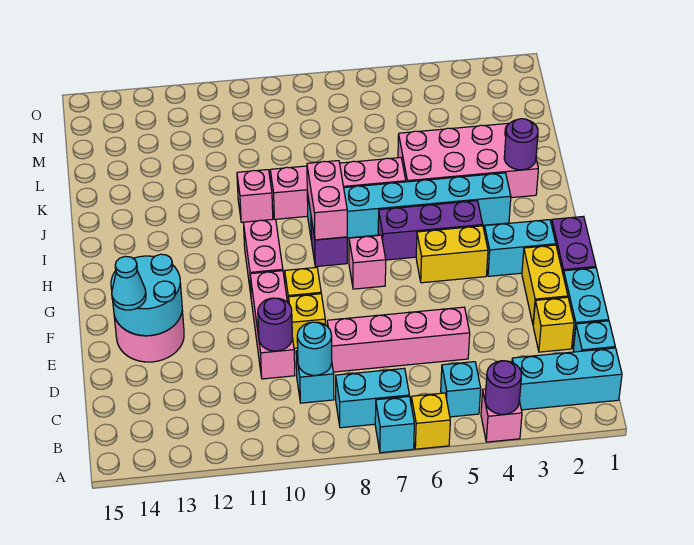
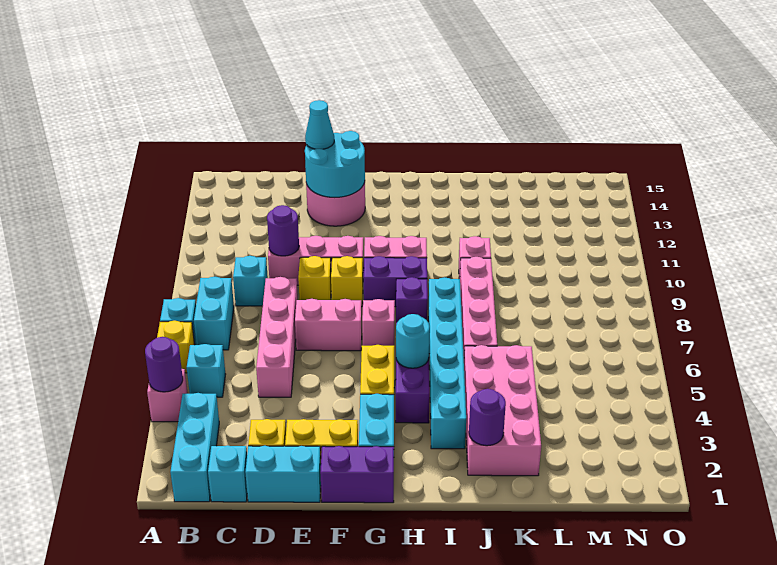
cyan round brick C9 level 2 -> cyan round brick H5 level 2
none -> purple brick G9:H9 level 1
pink brick H8:I8 level 2 -> pink brick E7:F7 level 1

